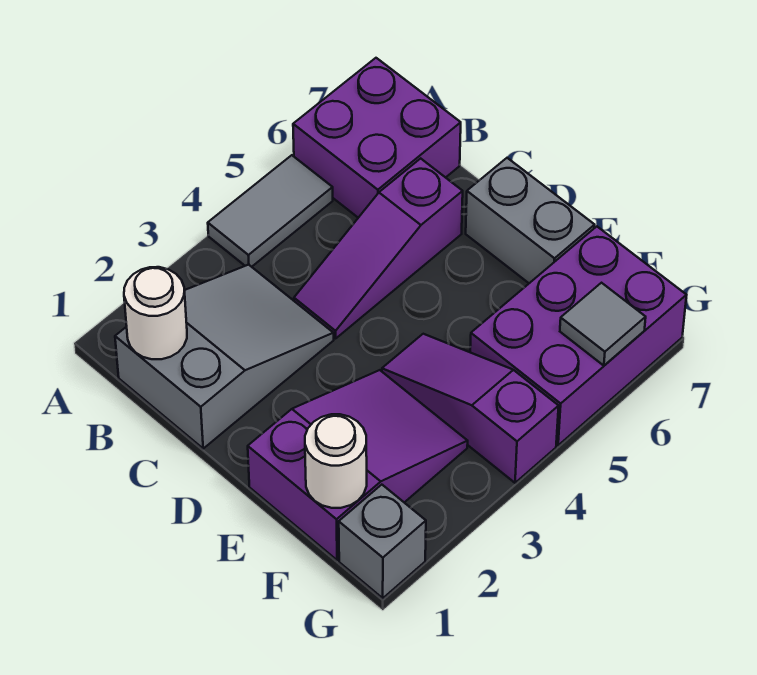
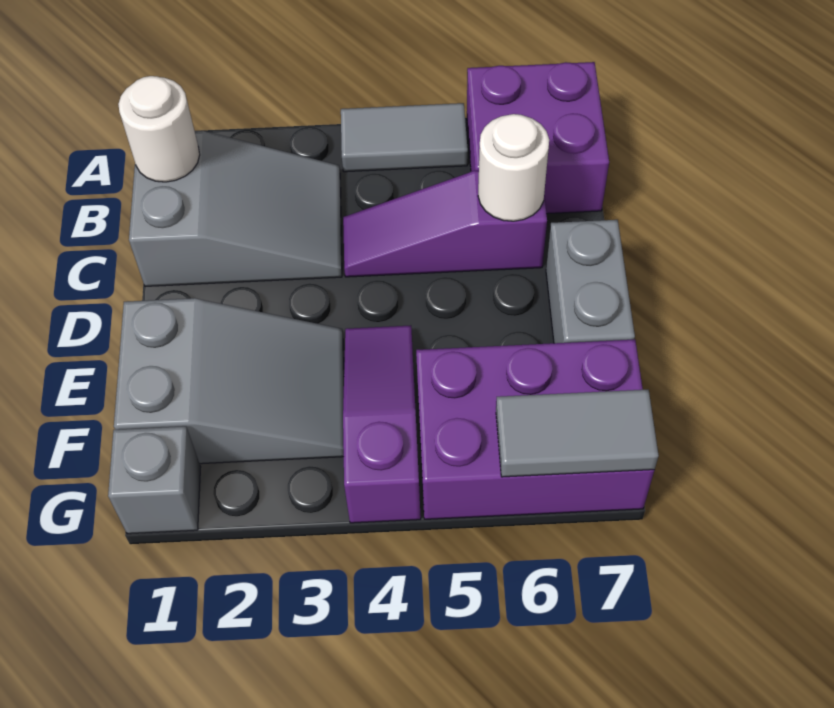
purple slope E1:F3 level 1 top 1 -> grey slope E1:F3 level 1 top 1
white round brick F1 level 2 -> white round brick C6 level 2
grey tile G6 level 2 -> grey tile G6:G7 level 2

